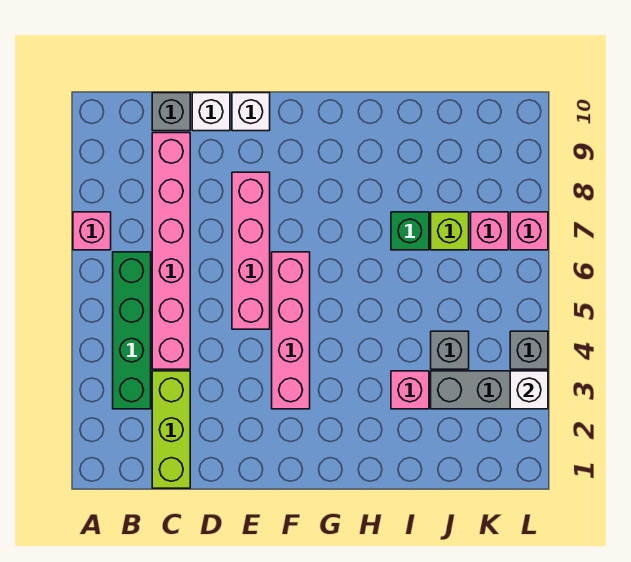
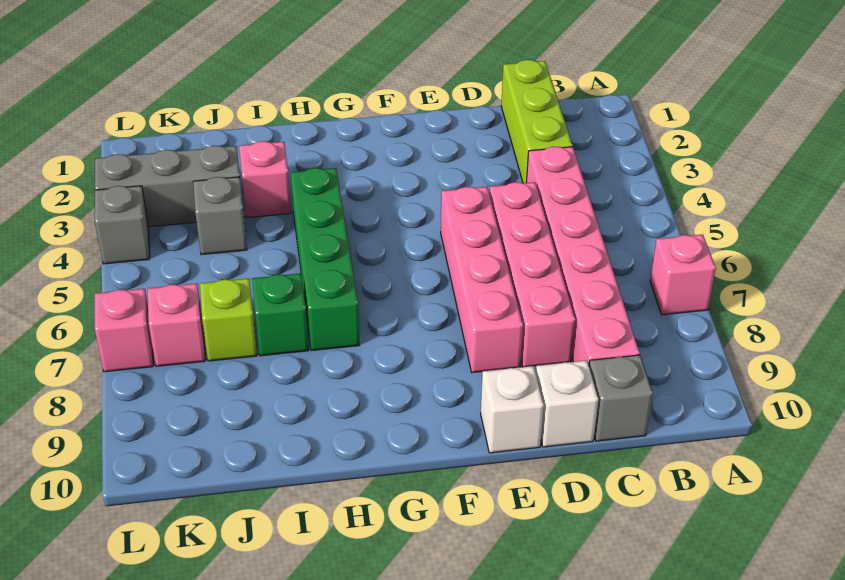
green brick B3:B6 level 1 -> green brick H4:H7 level 1
pink brick F3:F6 level 1 -> pink brick D5:D8 level 1
white brick L3 level 2 -> none

